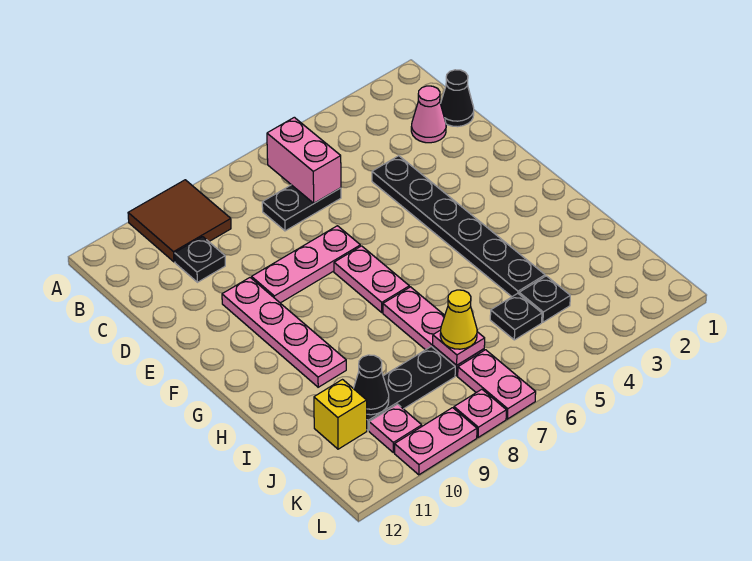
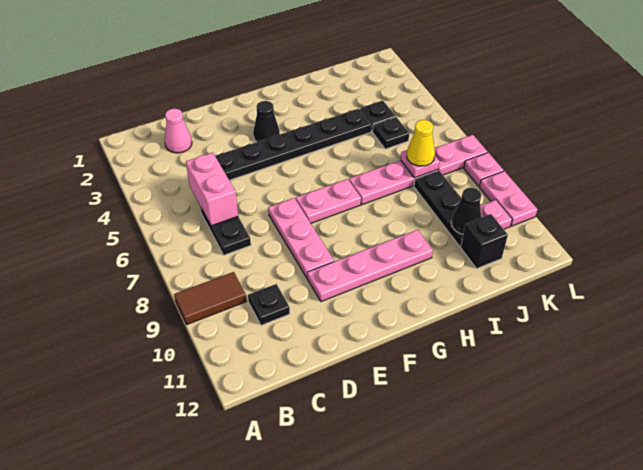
brown tile A9:B10 level 1 -> brown tile A9:B9 level 1
pink brick B6:C6 level 2 -> pink brick C5:C6 level 2
black cone C1 level 1 -> black cone F3 level 1
yellow brick J11 level 1 -> black brick J11 level 1

